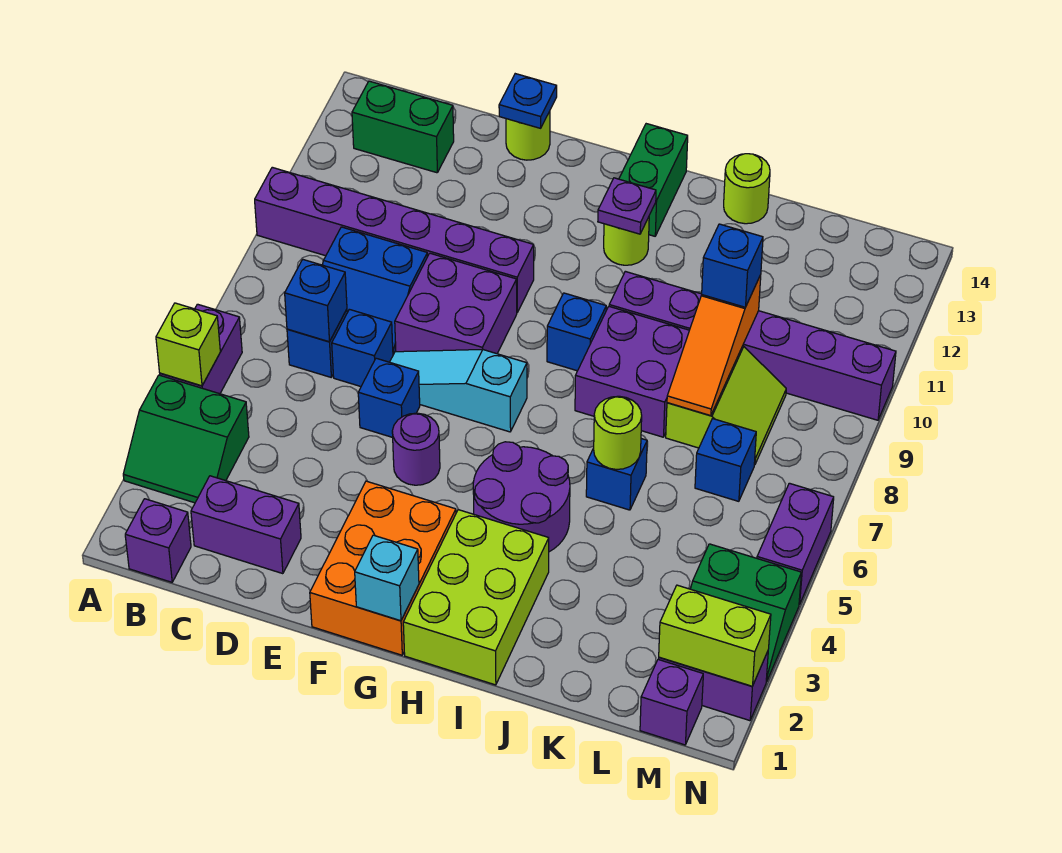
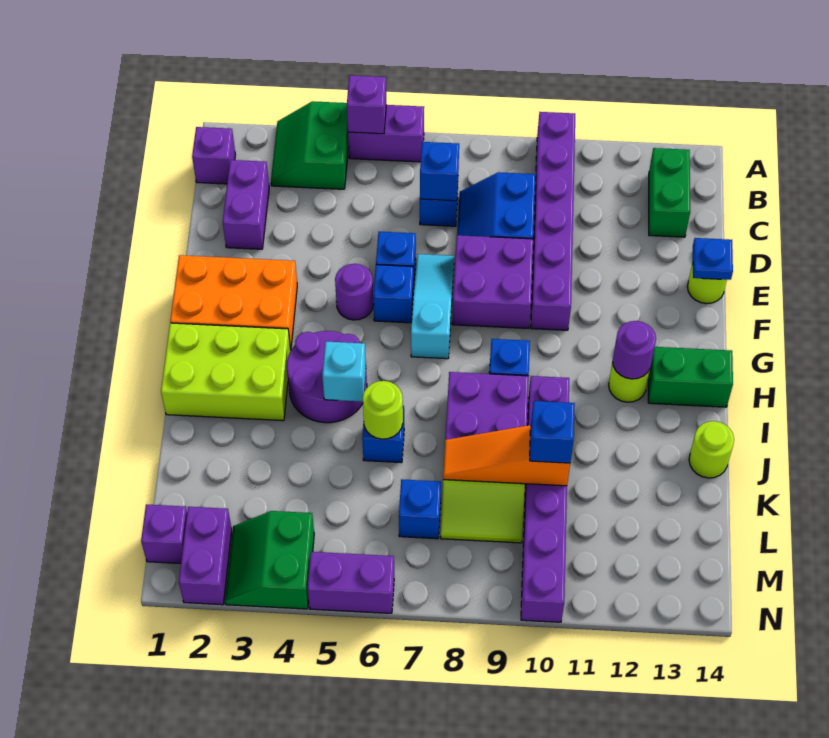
lime brick A5 level 2 -> purple brick A5 level 2
blue brick D7 level 1 -> blue brick F6 level 1
cyan brick G1 level 2 -> cyan brick I5 level 2
purple plate H12 level 2 -> purple round brick H12 level 2
lime brick M2:N2 level 2 -> none

